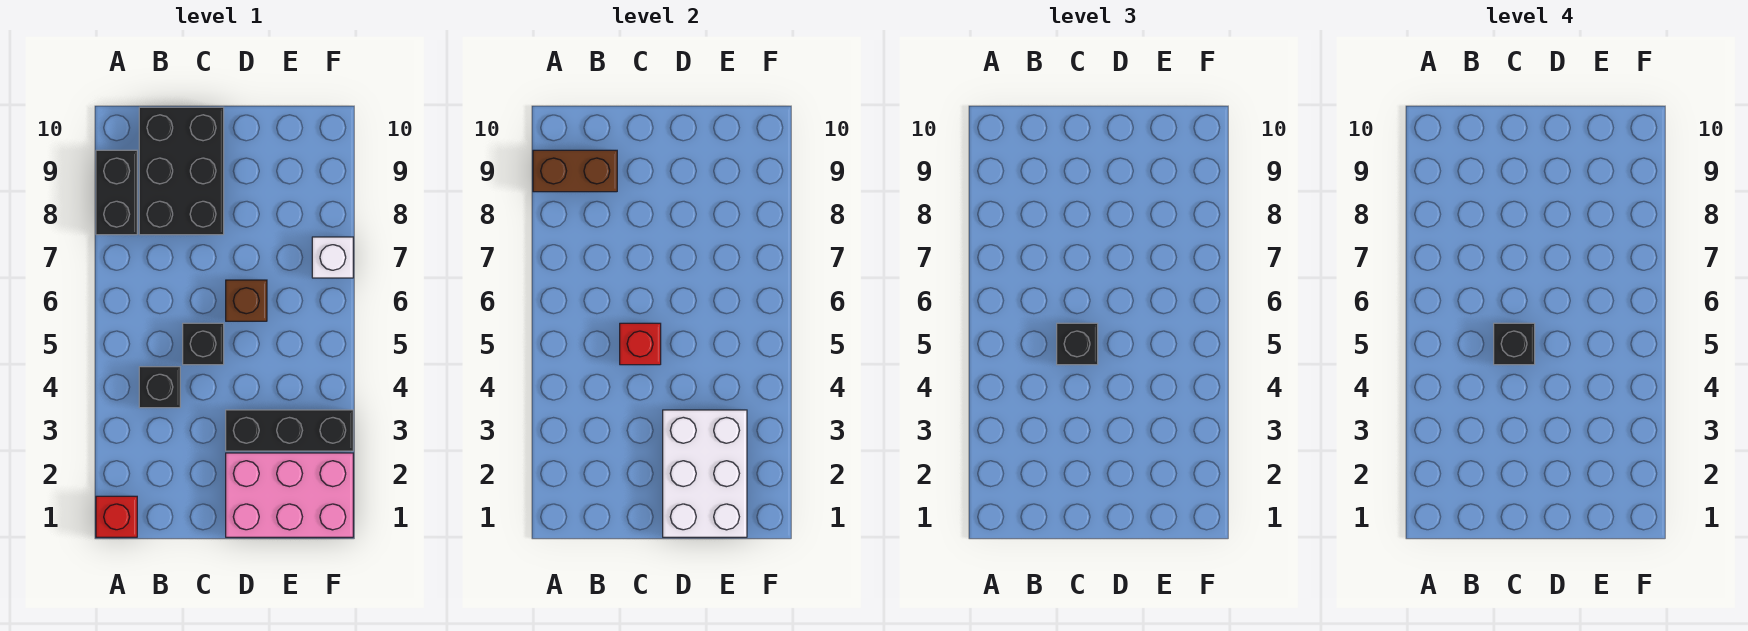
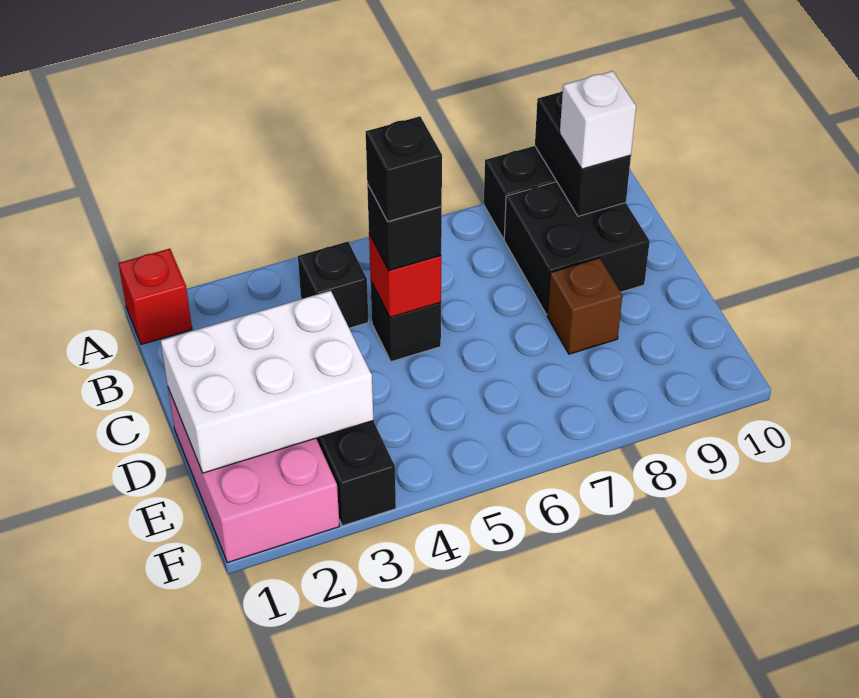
brown brick A9:B9 level 2 -> black brick A9:B9 level 2
black brick B8:C10 level 1 -> black brick B8:C9 level 1
brown brick D6 level 1 -> brown brick D8 level 1
white brick F7 level 1 -> white brick B9 level 3

